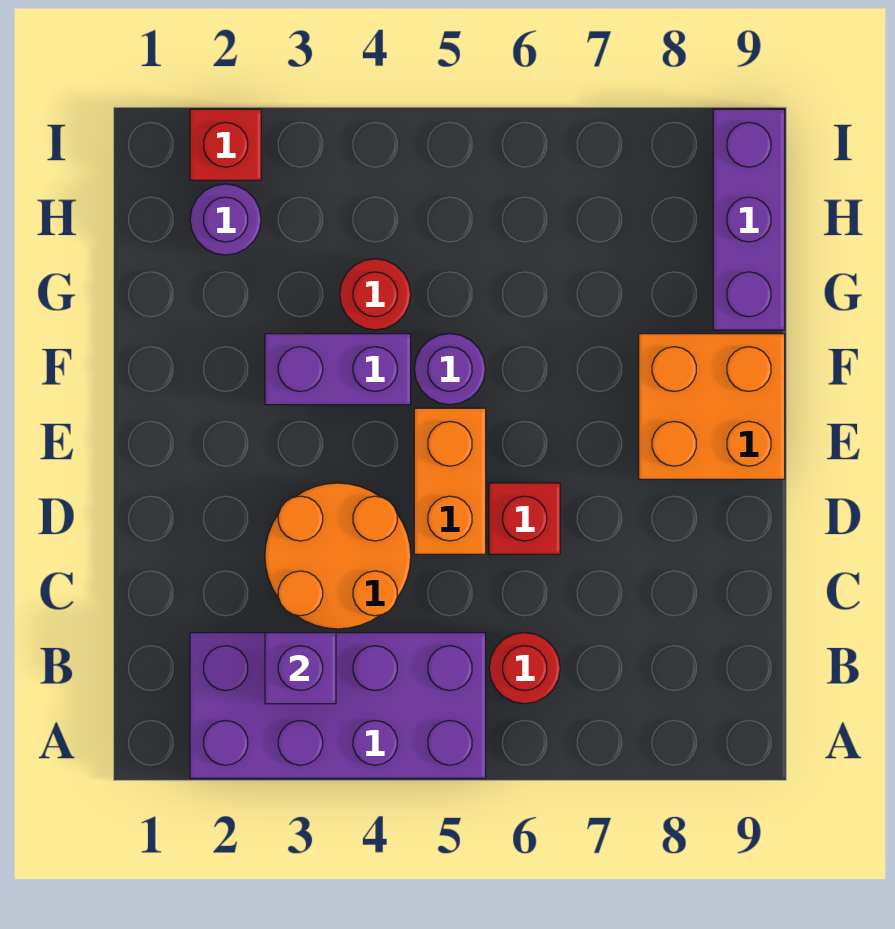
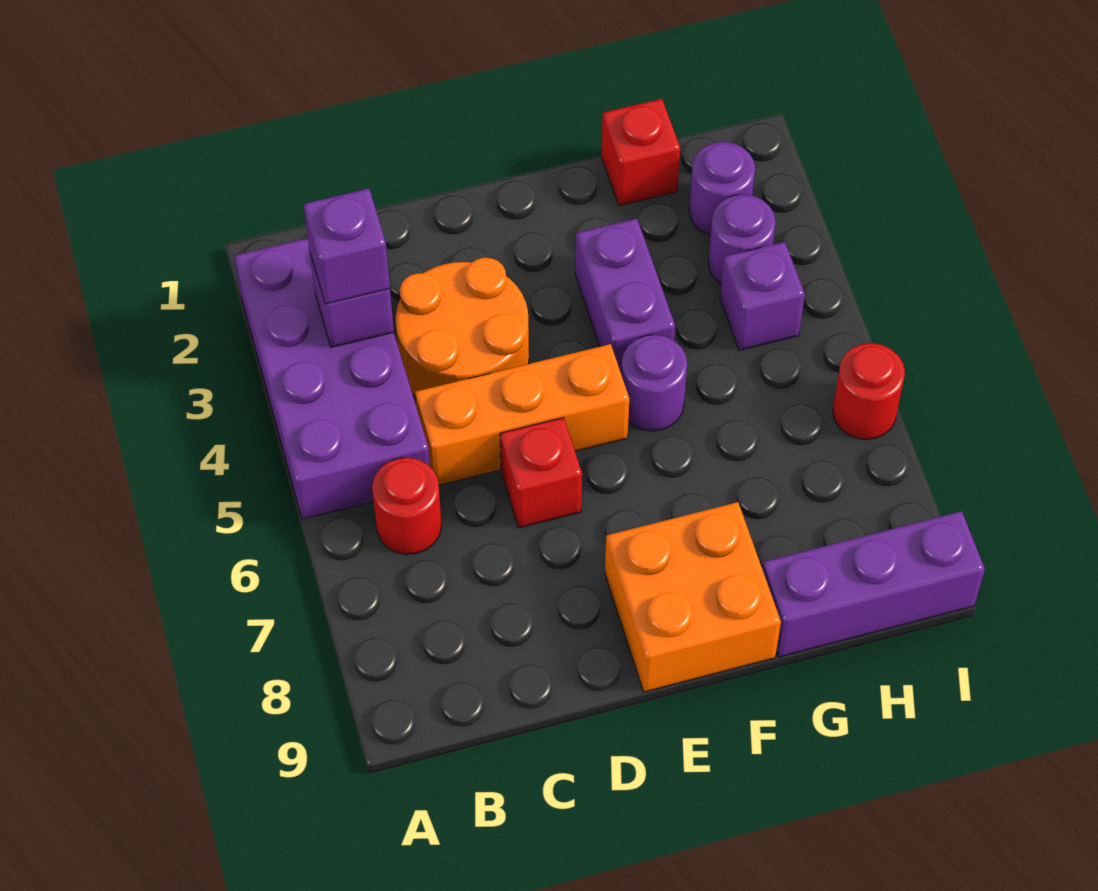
none -> purple brick B3 level 3
orange brick D5:E5 level 1 -> orange brick C5:E5 level 1
red round brick G4 level 1 -> red round brick I6 level 1
none -> purple round brick H3 level 1
none -> purple brick H4 level 1
red brick I2 level 1 -> red brick G1 level 1

